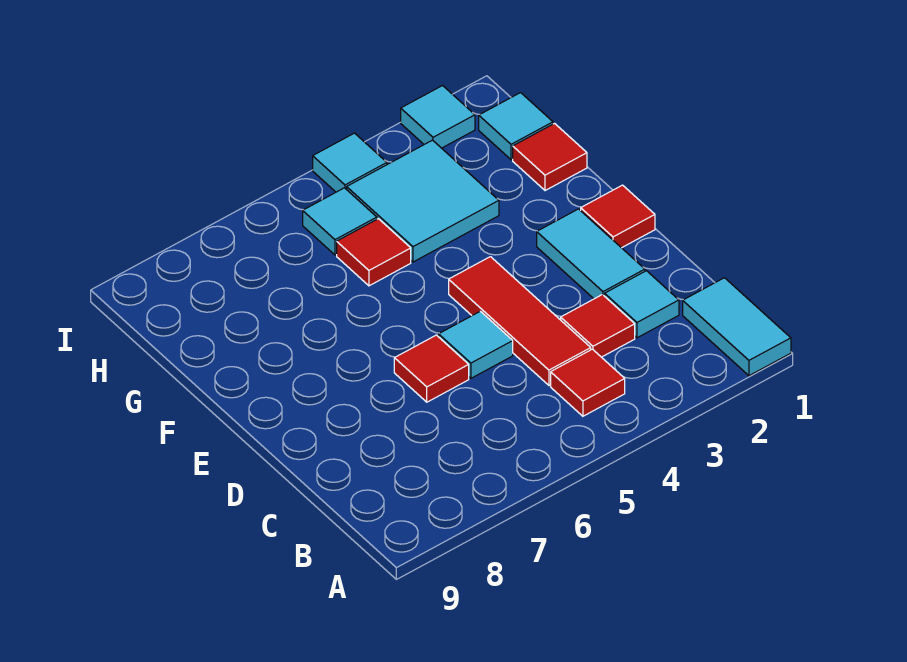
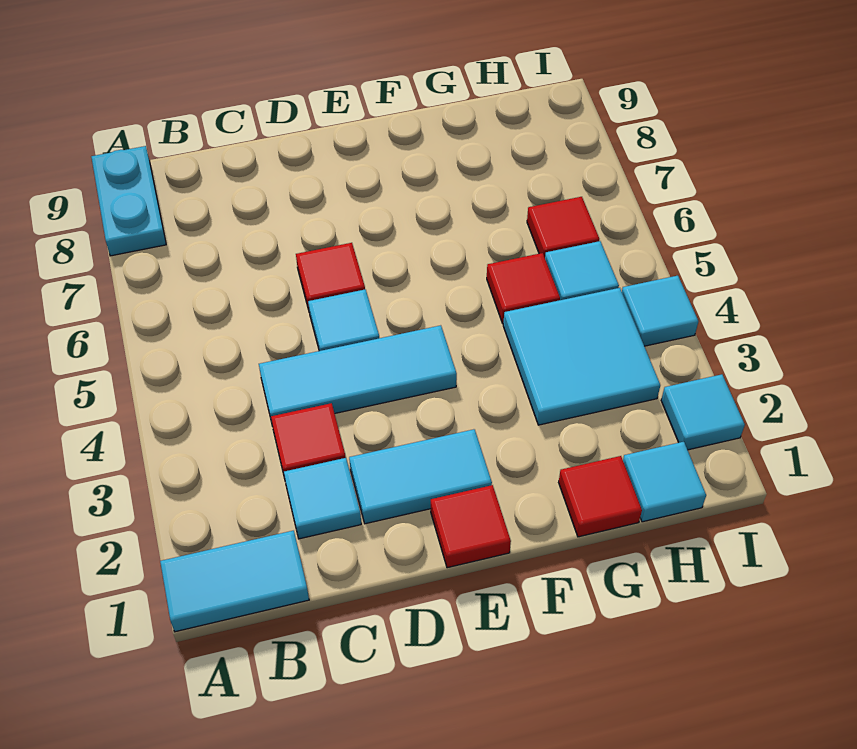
none -> cyan plate A8:A9 level 1
red tile B4 level 1 -> red tile H6 level 1
red tile C4:E4 level 1 -> cyan tile C4:E4 level 1

